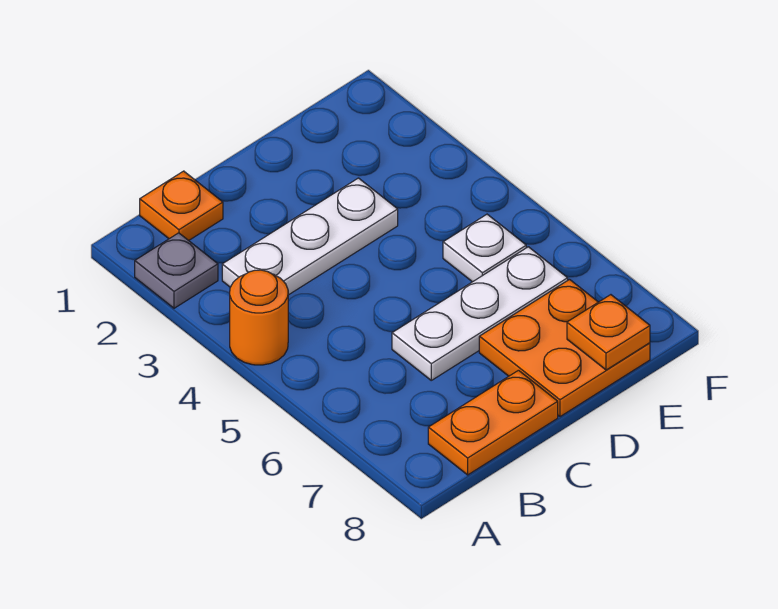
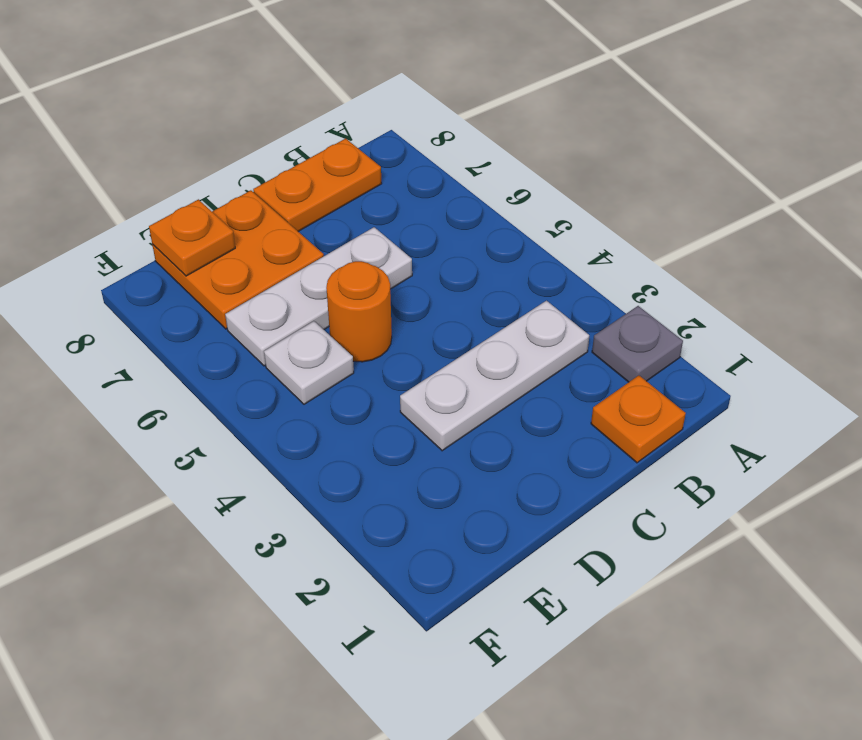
orange round brick A4 level 1 -> orange round brick D5 level 1

